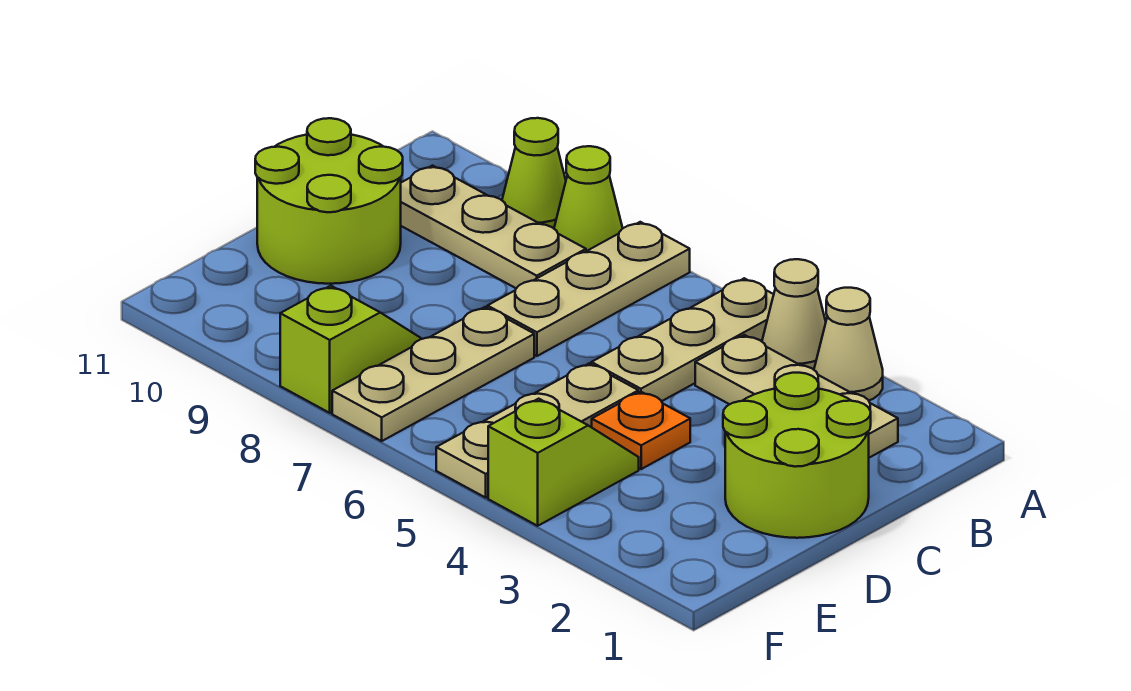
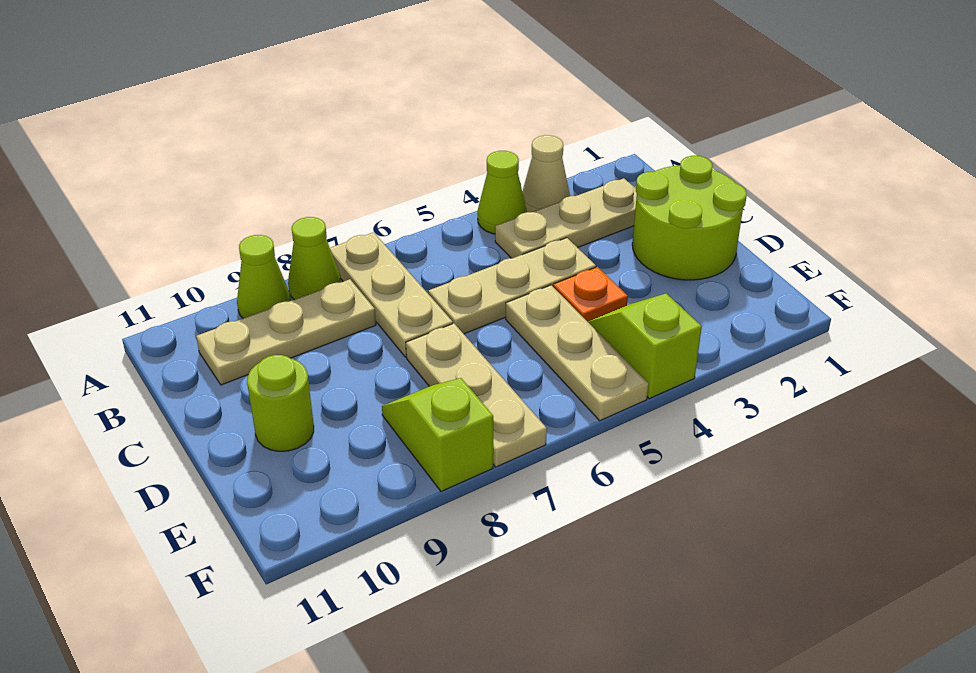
tan cone A4 level 1 -> lime cone A4 level 1
tan plate A5:C5 level 1 -> tan plate C4:C6 level 1
lime round brick C10:D11 level 1 -> lime round brick D10 level 1

